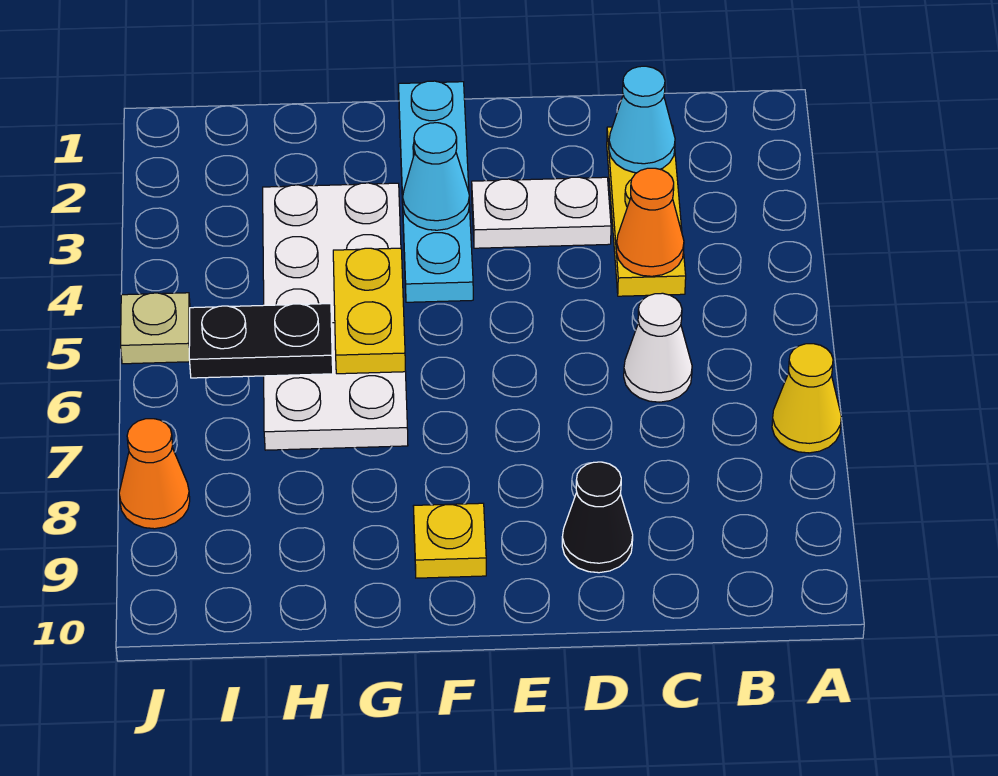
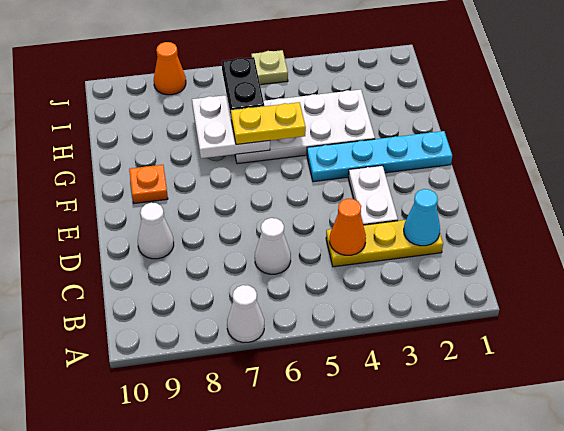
yellow cone A7 level 1 -> white cone A7 level 1
black cone D9 level 1 -> white cone D9 level 1
cyan cone F3 level 2 -> none
yellow plate F9 level 1 -> orange plate F9 level 1

